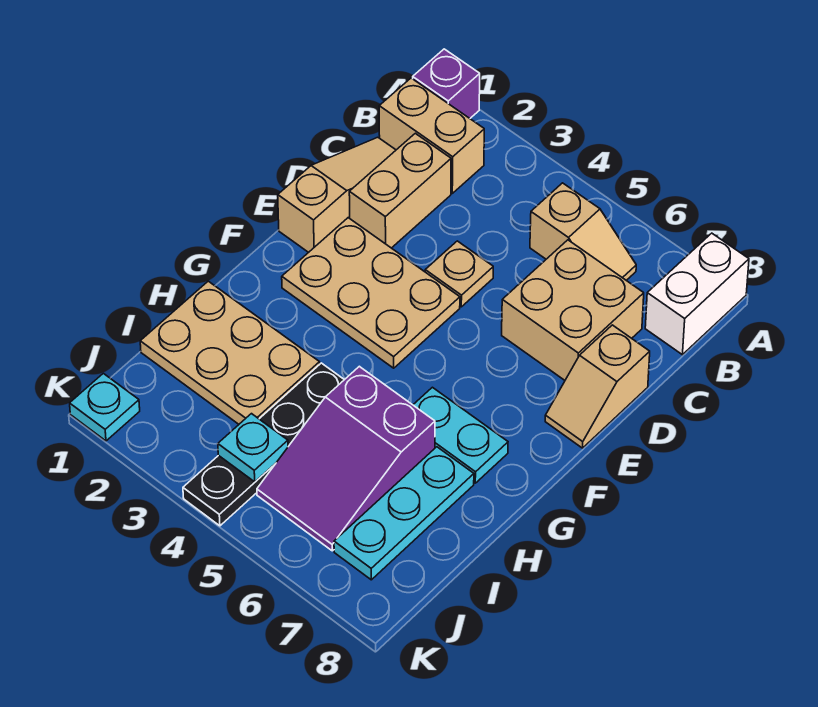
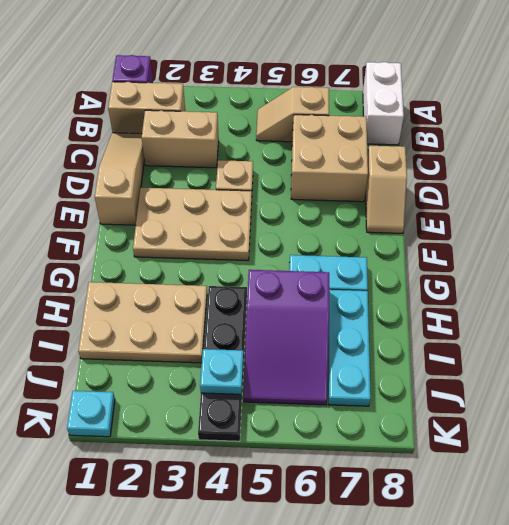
tan slope B5:B6 level 1 top 5 -> tan slope B5:B6 level 1 top 6
tan brick C2:D2 level 1 -> tan brick C2:C3 level 1

